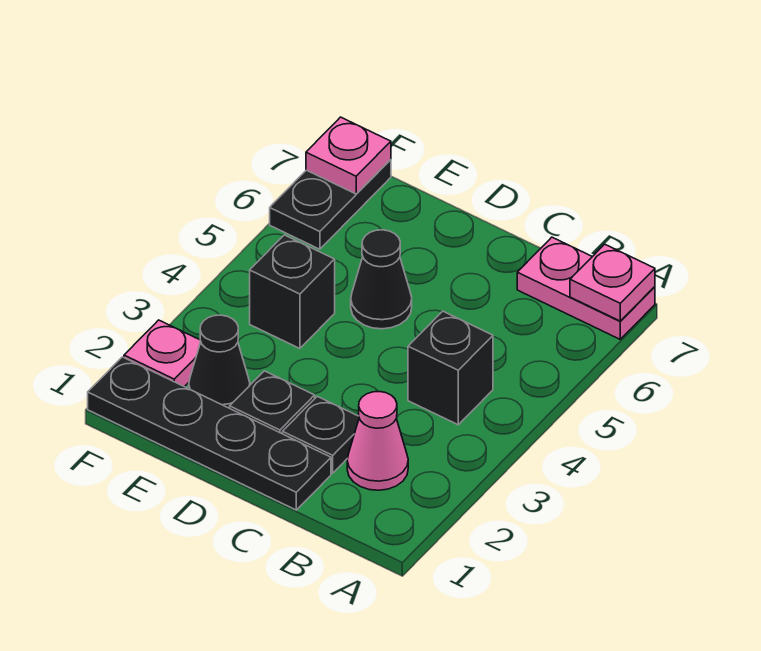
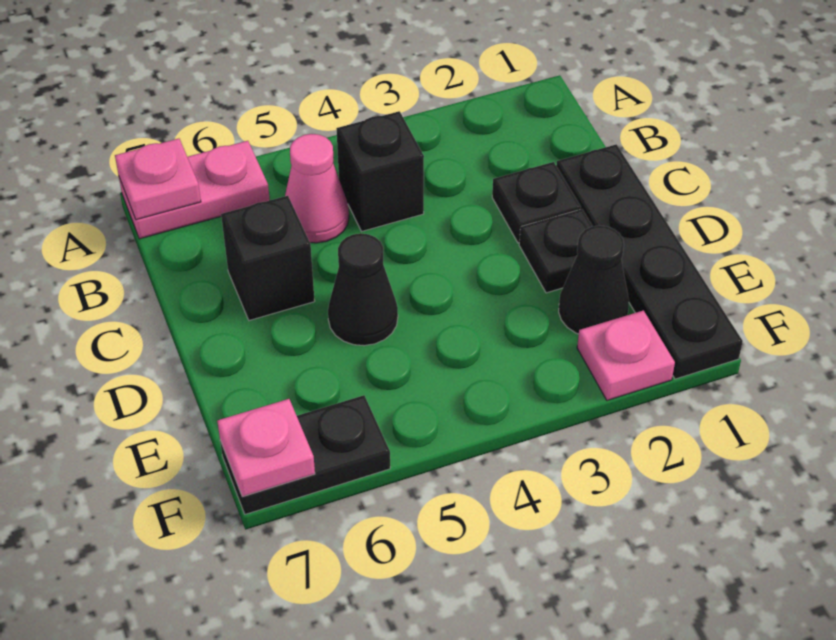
pink plate A7:B7 level 1 -> pink plate A6:A7 level 1
pink cone B2 level 1 -> pink cone B5 level 1
black brick E4 level 1 -> black brick C6 level 1

